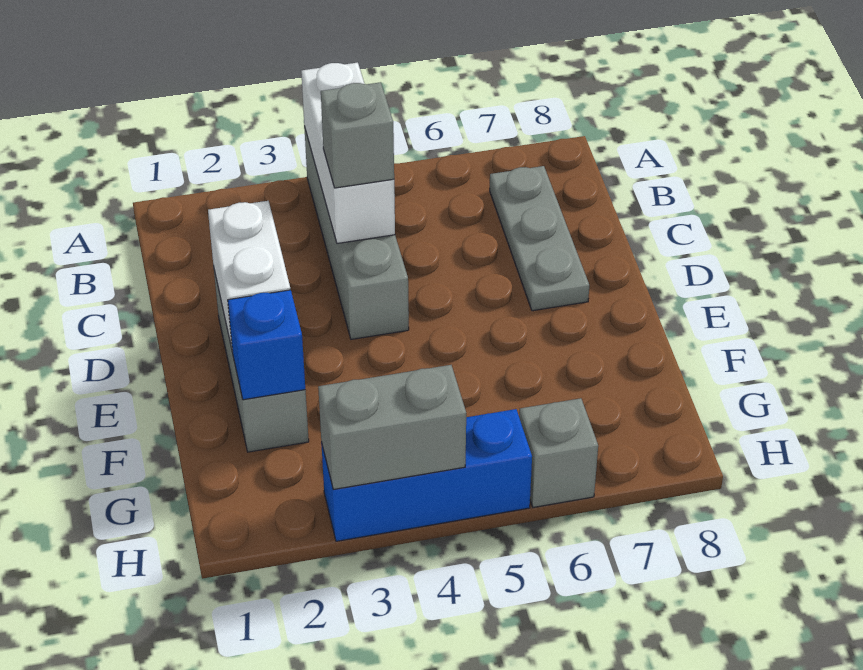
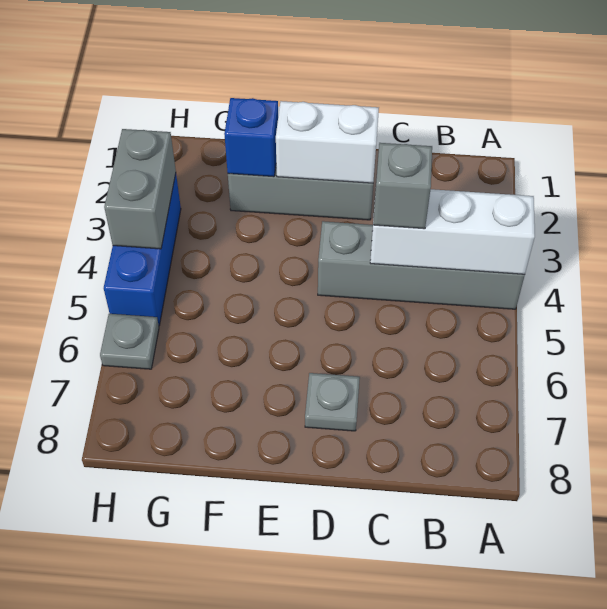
grey plate B7:D7 level 1 -> grey plate D7 level 1
grey brick H6 level 1 -> grey plate H6 level 1

